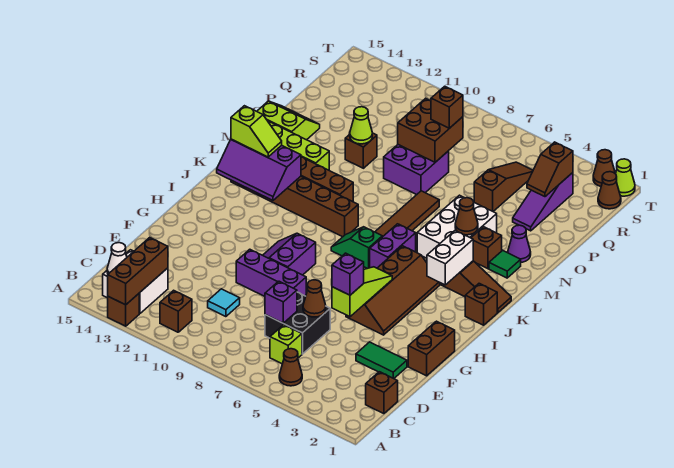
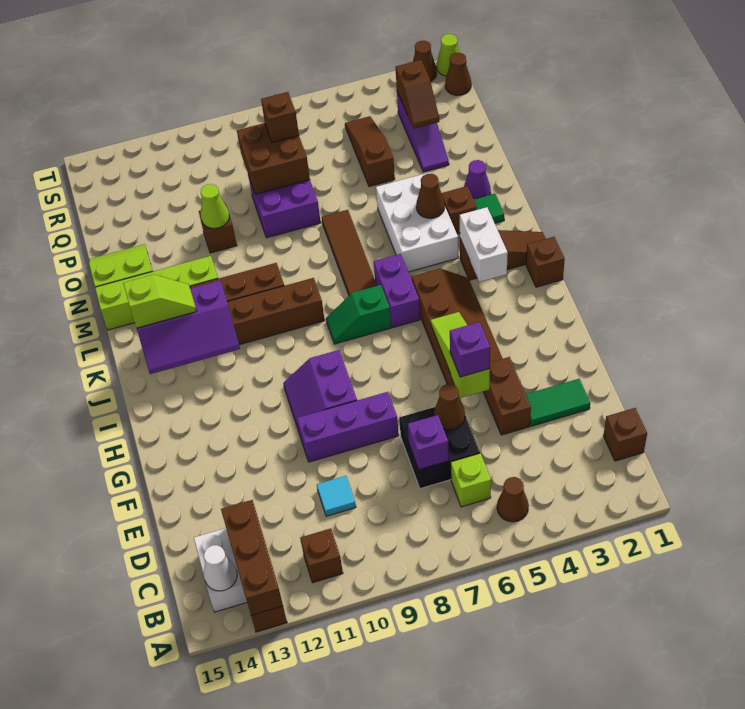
brown brick F1:G1 level 1 -> brown brick E4:F4 level 1

